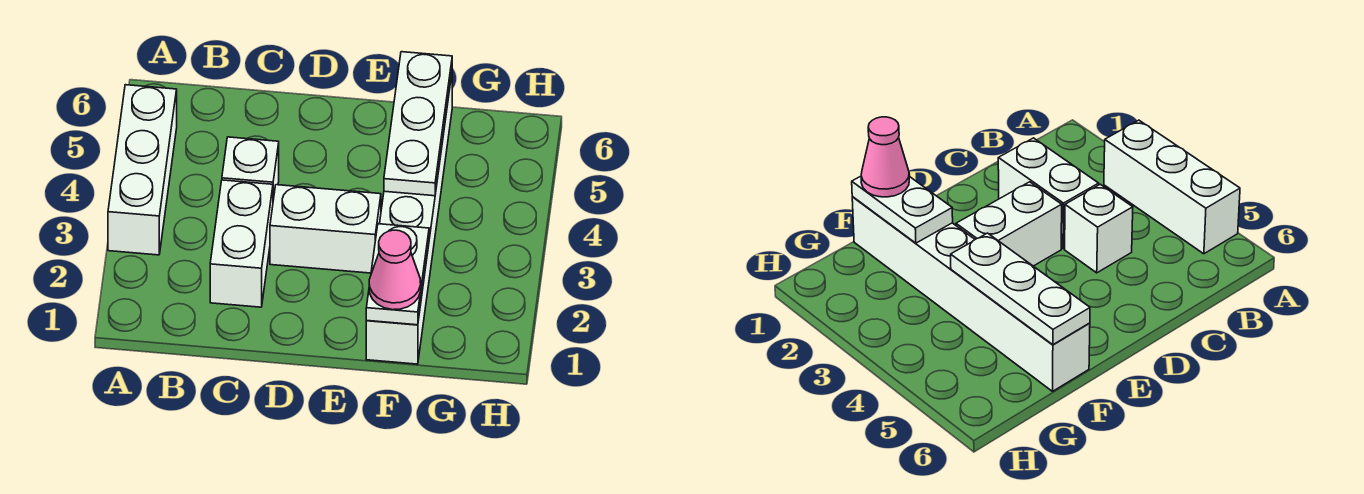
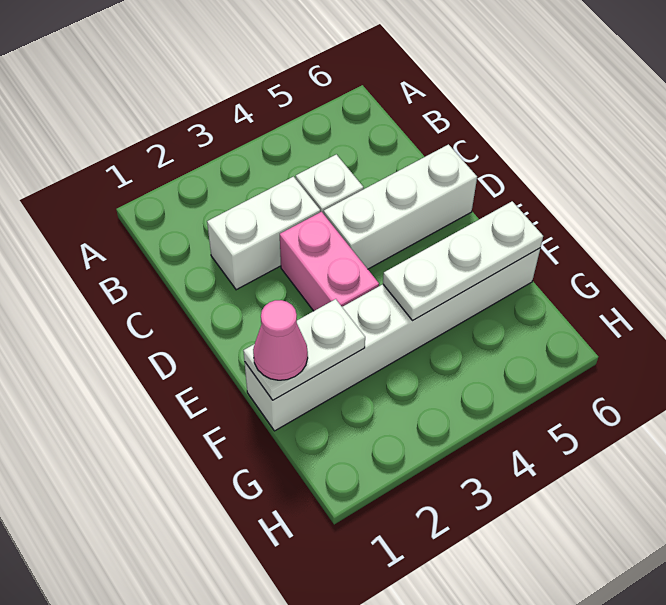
white brick A3:A5 level 1 -> white brick D4:D6 level 1
white brick D3:E3 level 1 -> pink brick D3:E3 level 1

